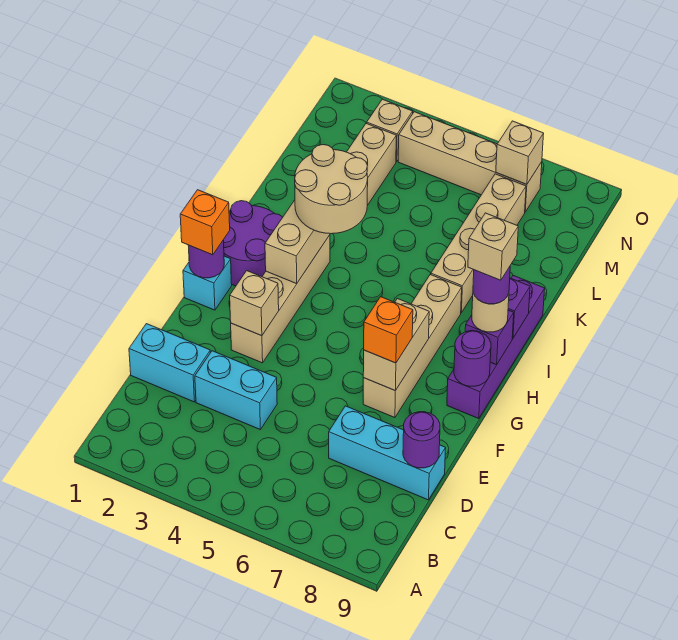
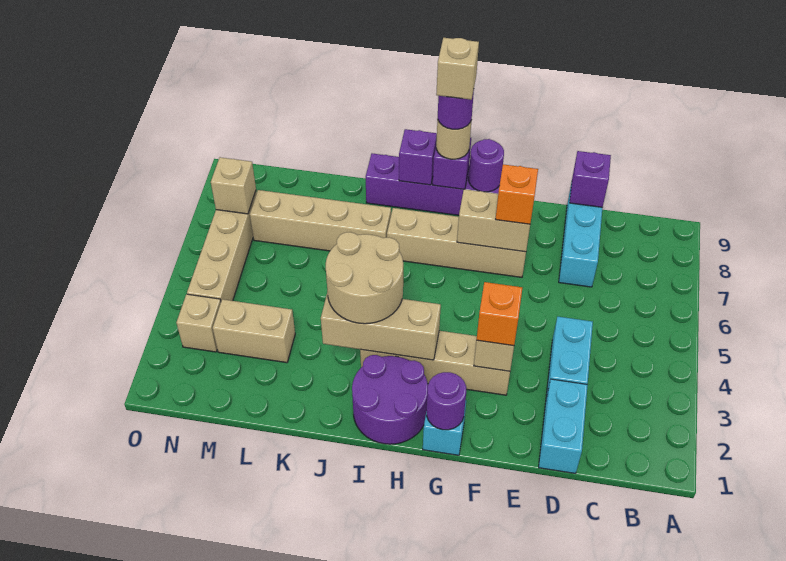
purple round brick D9 level 2 -> purple brick D9 level 2
orange brick G1 level 3 -> orange brick F3 level 3

